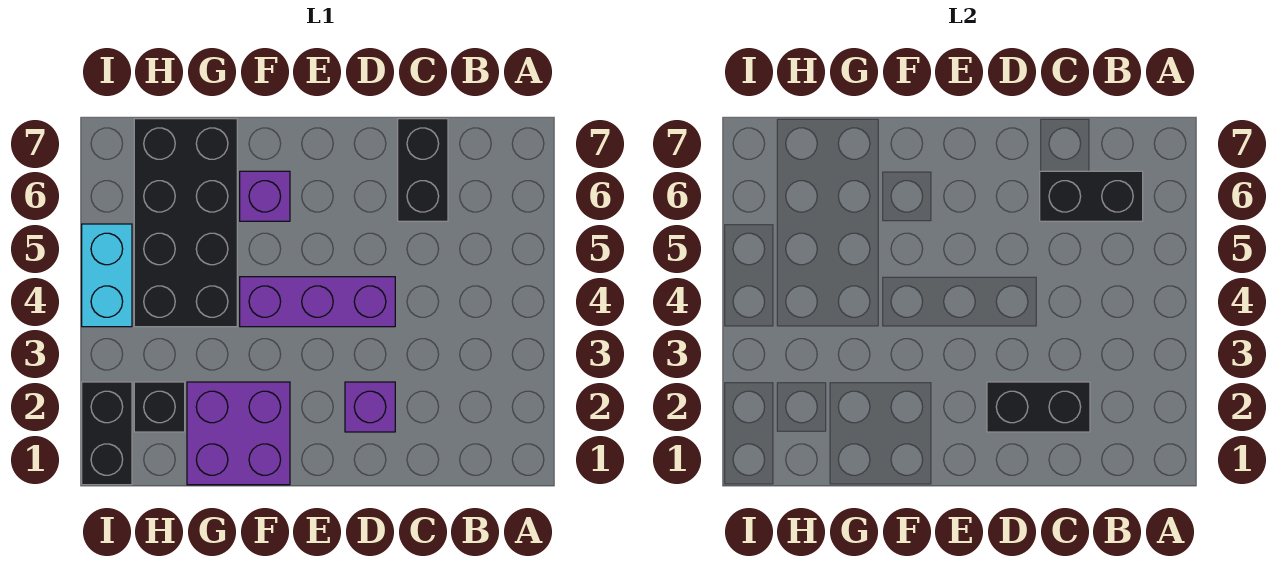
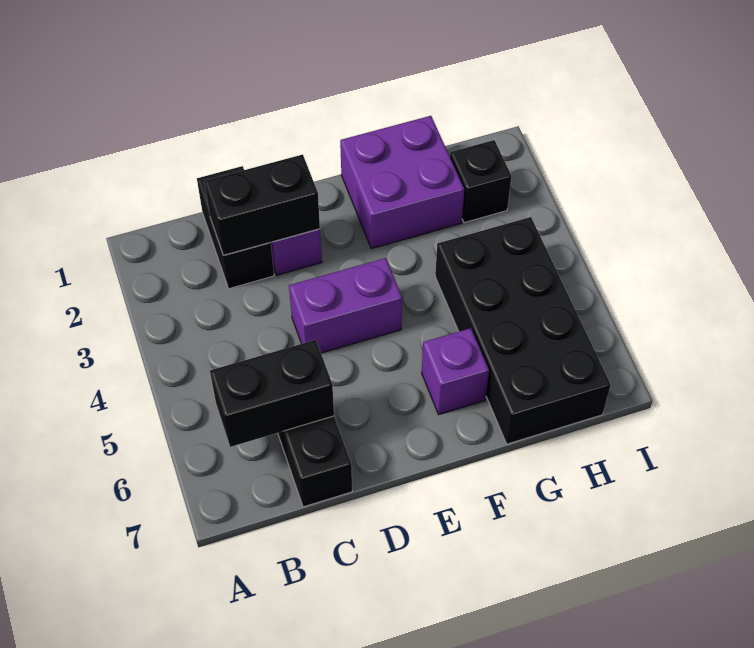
purple brick D4:F4 level 1 -> purple brick D4:E4 level 1
black brick I1:I2 level 1 -> black brick C1:C2 level 1
cyan brick I4:I5 level 1 -> none

